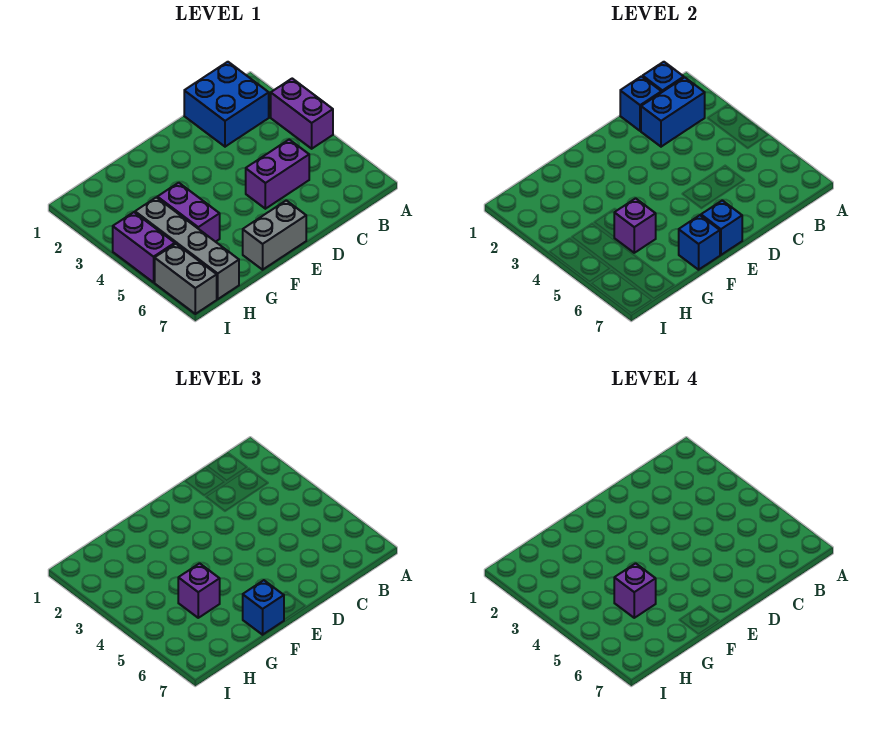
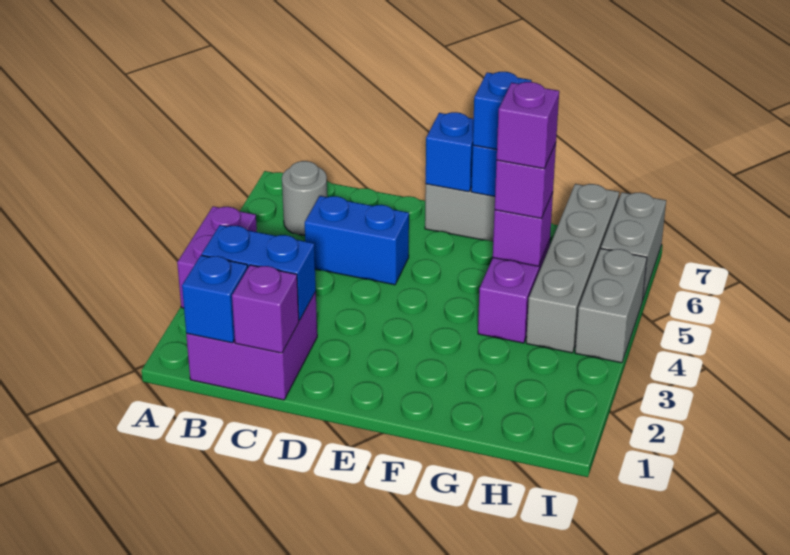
blue brick B1:C2 level 1 -> purple brick B1:C2 level 1
none -> grey round brick B6 level 1
blue brick C1 level 2 -> purple brick C1 level 2
purple brick C5:D5 level 1 -> blue brick C5:D5 level 1
purple brick I4:I5 level 1 -> grey brick I4:I5 level 1

